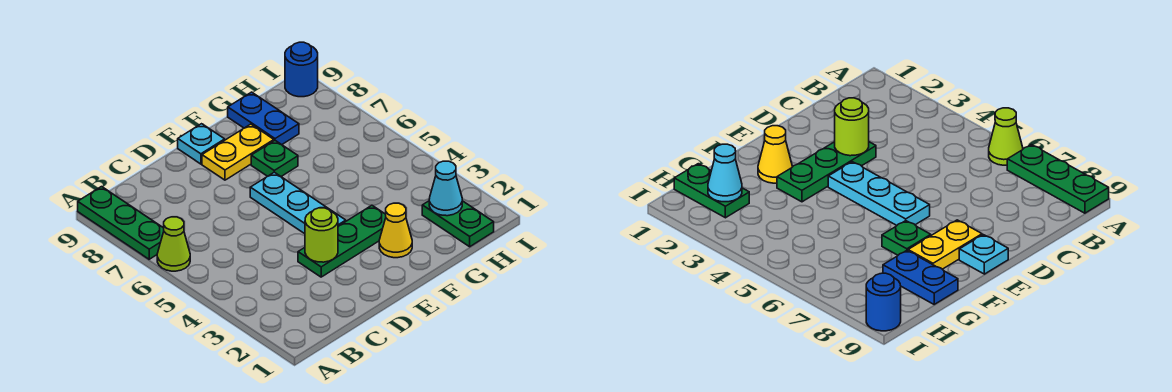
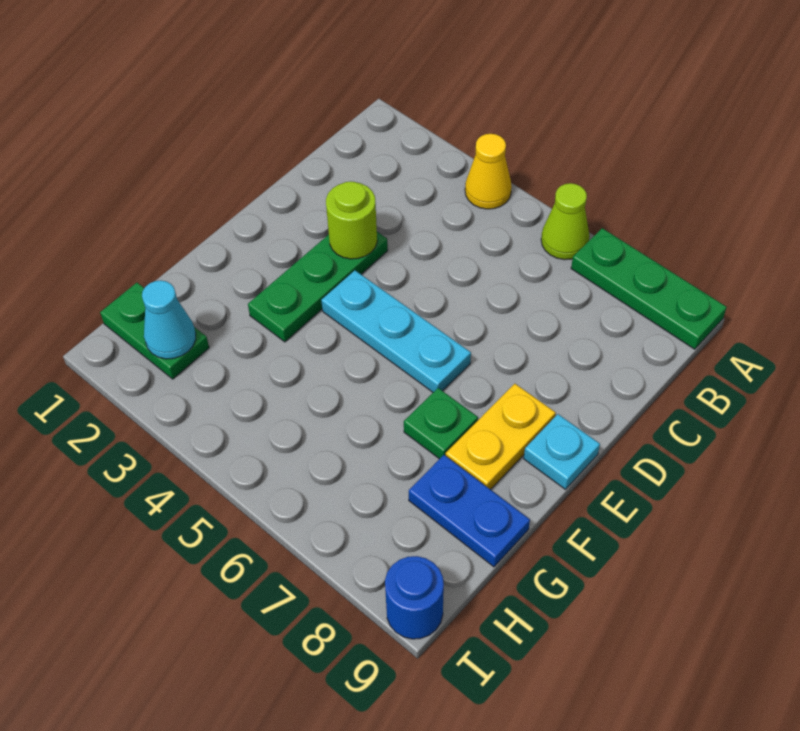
yellow cone F2 level 1 -> yellow cone A4 level 1

